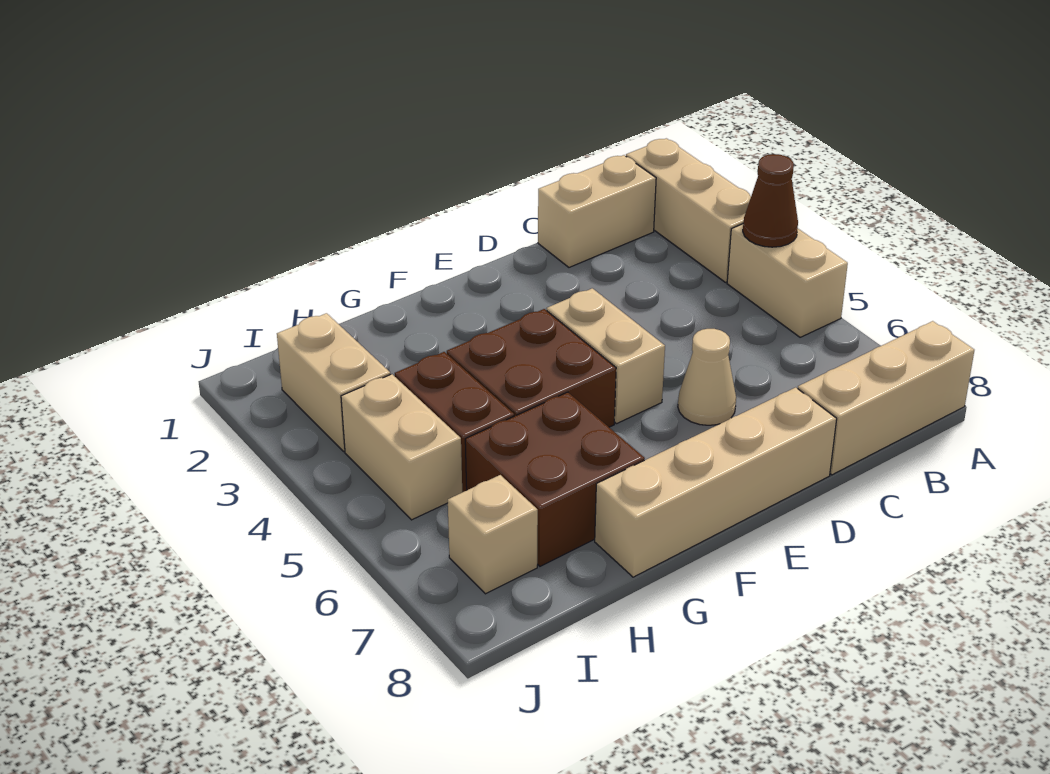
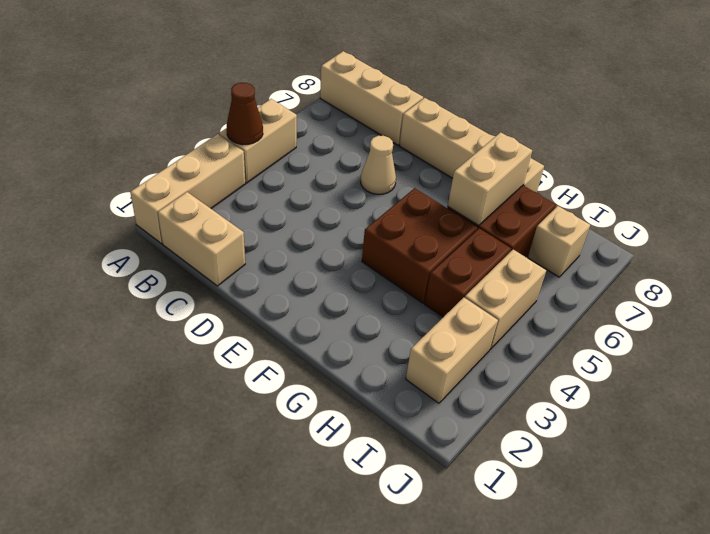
tan brick E4:E5 level 1 -> tan brick G6:G7 level 2

